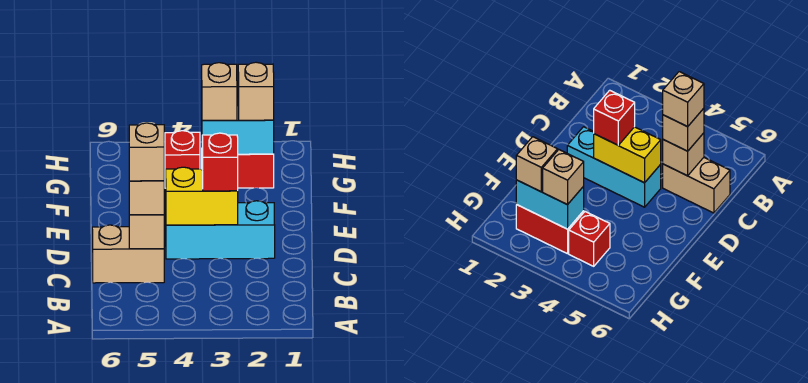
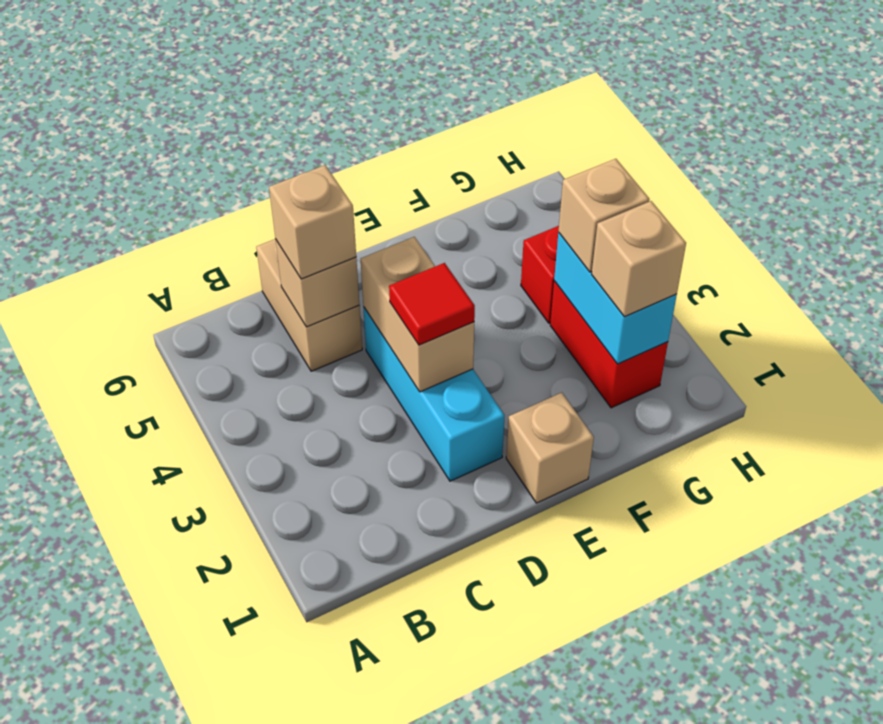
tan brick C5 level 4 -> tan brick E1 level 1
yellow brick D3:D4 level 2 -> tan brick D3:D4 level 2
red brick D3 level 3 -> red tile D3 level 3

